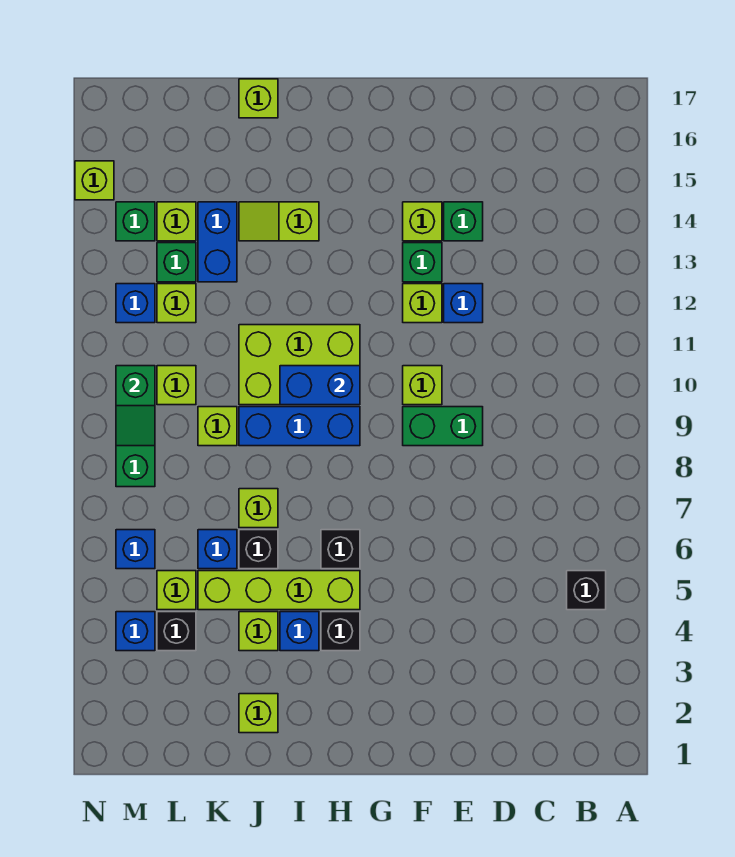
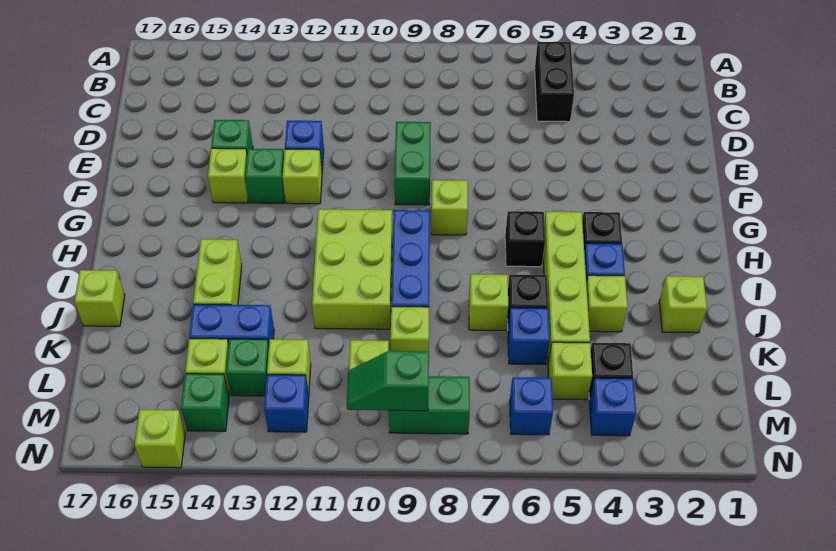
black brick B5 level 1 -> black brick B5:C5 level 1
lime brick F10 level 1 -> lime brick G8 level 1
blue brick H10:I10 level 2 -> none
lime slope I14:J14 level 1 top I -> lime brick I14:J14 level 1
green slope M9:M10 level 2 top 10 -> green slope M9:M10 level 2 top 9

